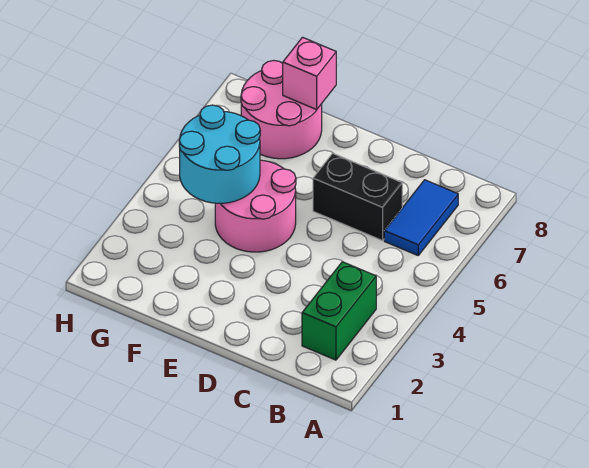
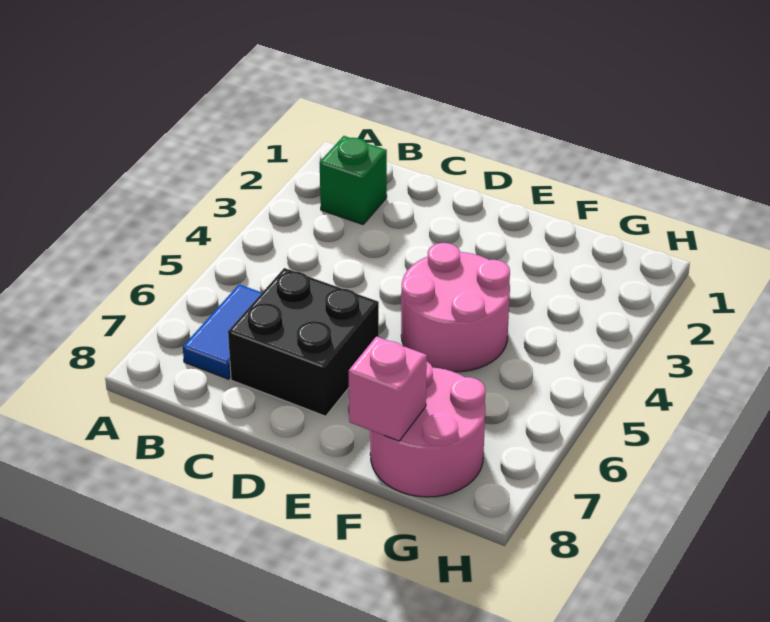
green brick B2:B3 level 1 -> green brick B2 level 1
black brick C6:D6 level 1 -> black brick C6:D7 level 1
cyan round brick F4:G5 level 2 -> none

